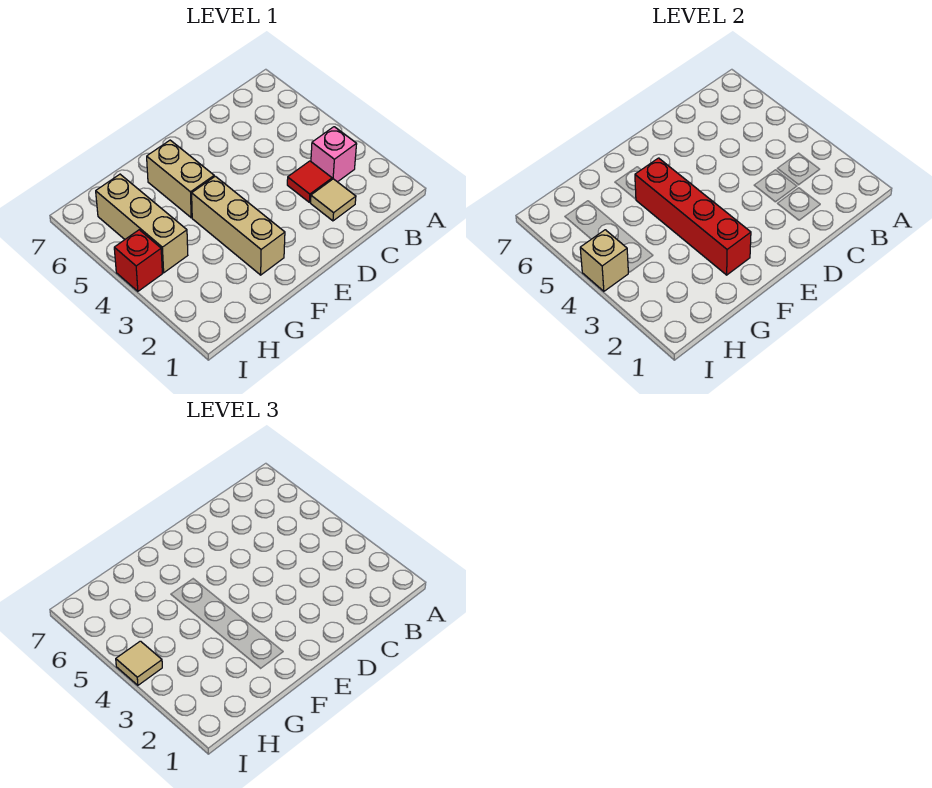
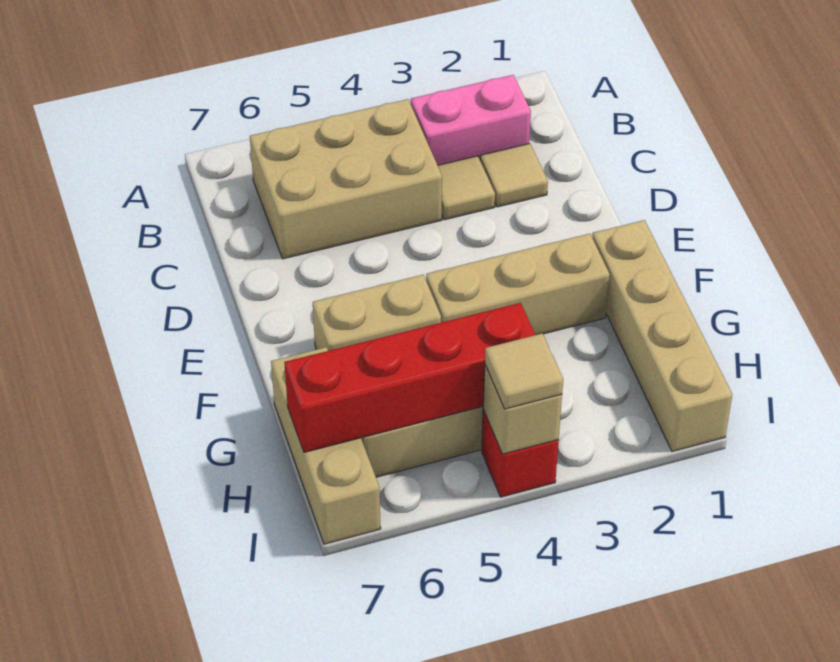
pink brick B3 level 1 -> pink brick B2:B3 level 1
none -> tan brick B4:C6 level 1
red tile C3 level 1 -> tan tile C3 level 1
none -> tan brick F1:I1 level 1
red brick F2:F5 level 2 -> red brick H4:H7 level 2
none -> tan brick G7:I7 level 1

